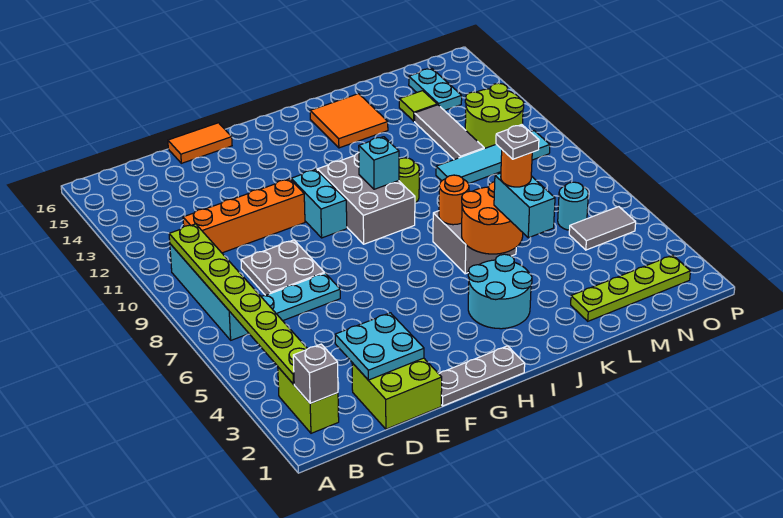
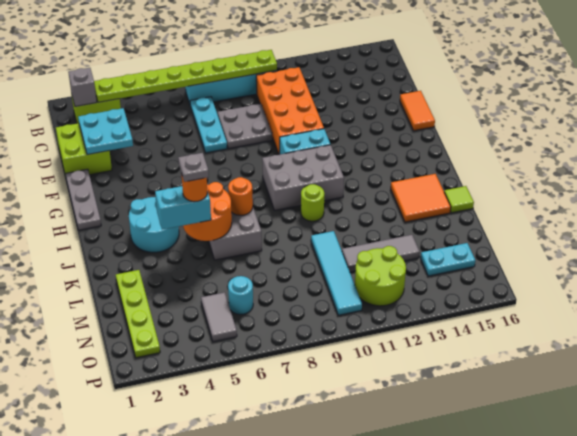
orange brick C11:F11 level 1 -> orange brick C10:F11 level 1
cyan brick I10 level 2 -> none
lime tile M14 level 1 -> lime tile K16 level 1

